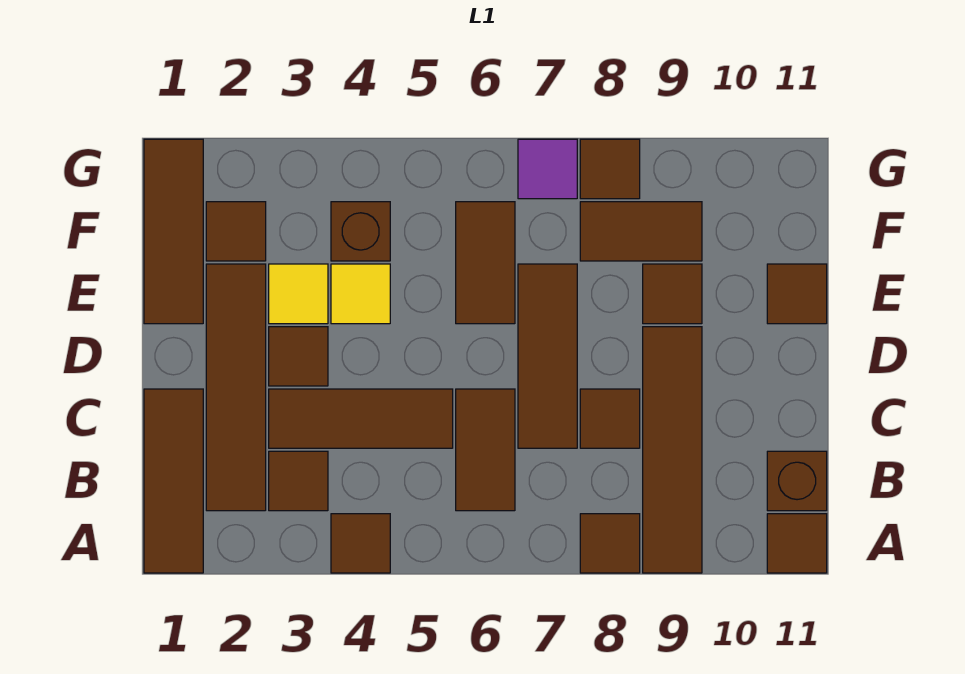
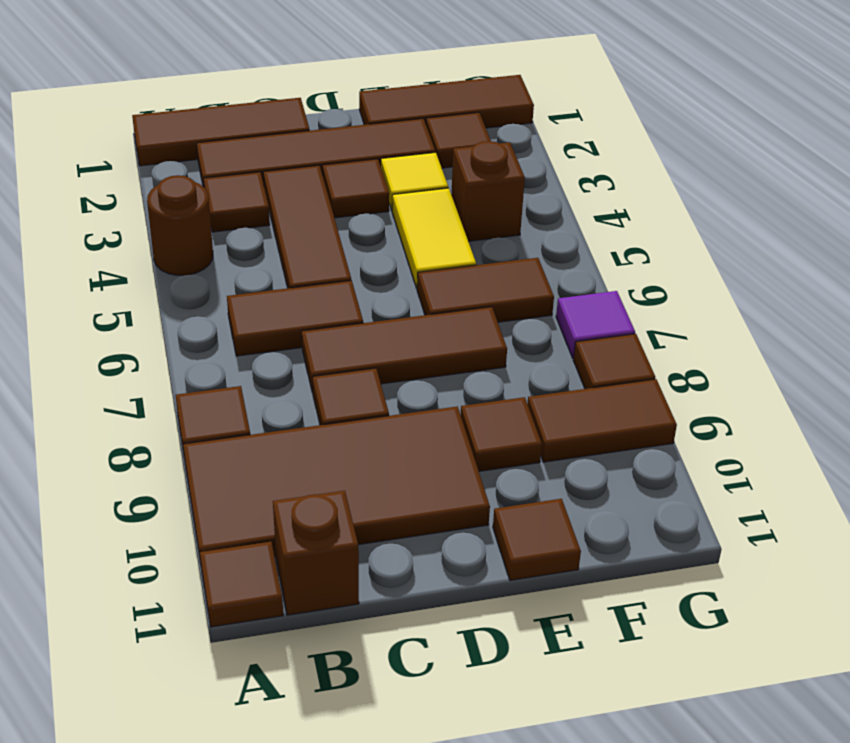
brown tile A4 level 1 -> brown round brick A4 level 1
brown tile A9:D9 level 1 -> brown tile A9:D10 level 1
yellow tile E4 level 1 -> yellow tile E4:E5 level 1
brown tile F8:F9 level 1 -> brown tile F9:G9 level 1

